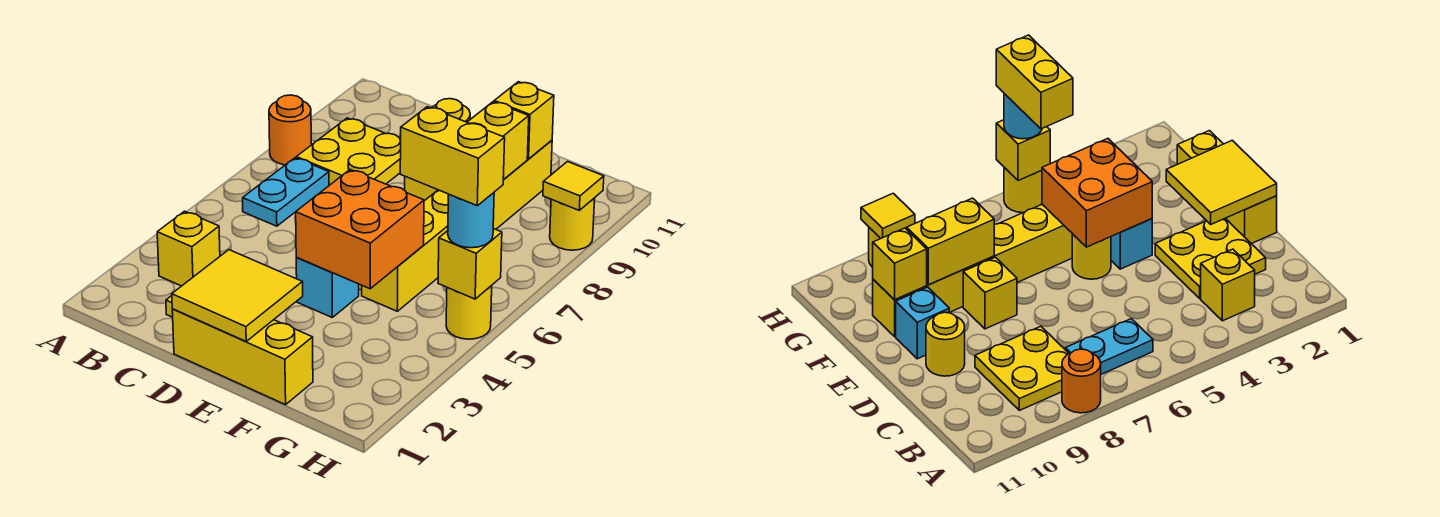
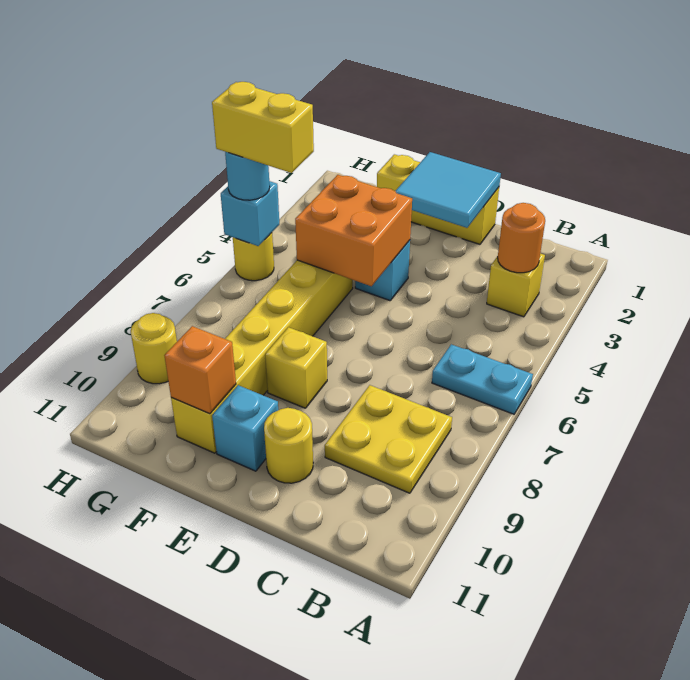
orange round brick A8 level 1 -> orange round brick B3 level 2
cyan plate B6:B7 level 1 -> cyan plate A6:B6 level 1
yellow plate C2:D3 level 1 -> none
yellow tile D1:E2 level 2 -> cyan tile D1:E2 level 2
yellow round brick E5 level 1 -> none
yellow brick F8:F9 level 2 -> none
yellow brick F10 level 2 -> orange brick F10 level 2
yellow brick H5 level 2 -> cyan brick H5 level 2
yellow tile H9 level 2 -> none

